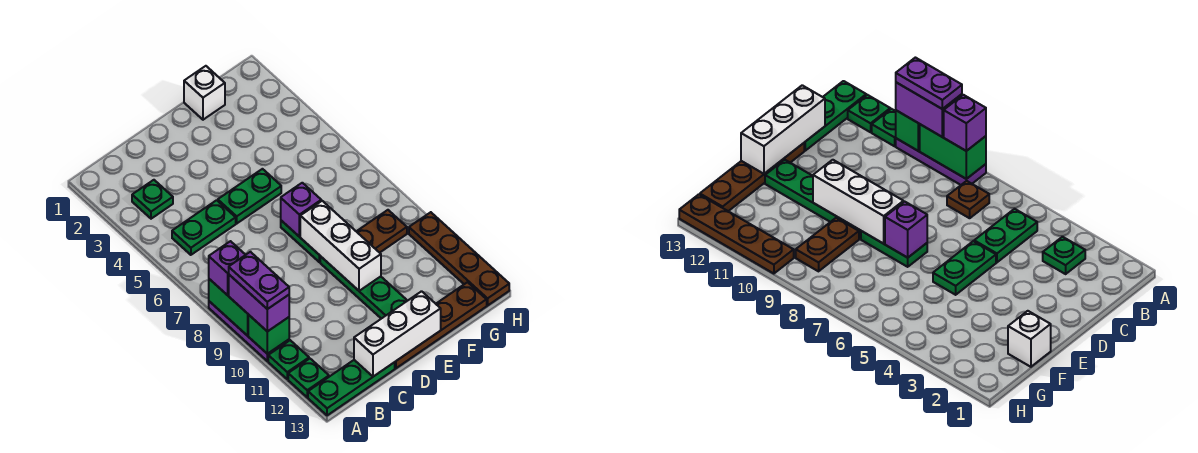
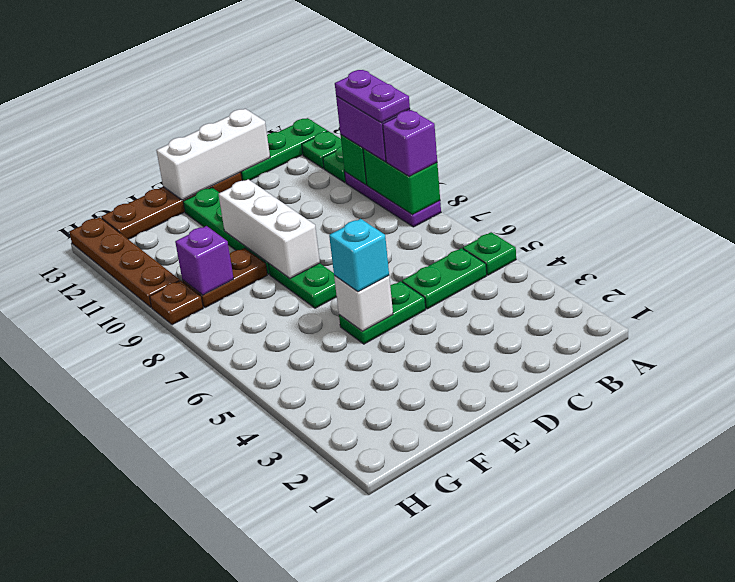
green plate B3 level 1 -> green plate A5 level 1
brown plate B7 level 1 -> brown plate H9 level 1
none -> cyan brick E5 level 3
purple brick E7 level 2 -> purple brick G9 level 2
white brick F1 level 1 -> white brick E5 level 2

